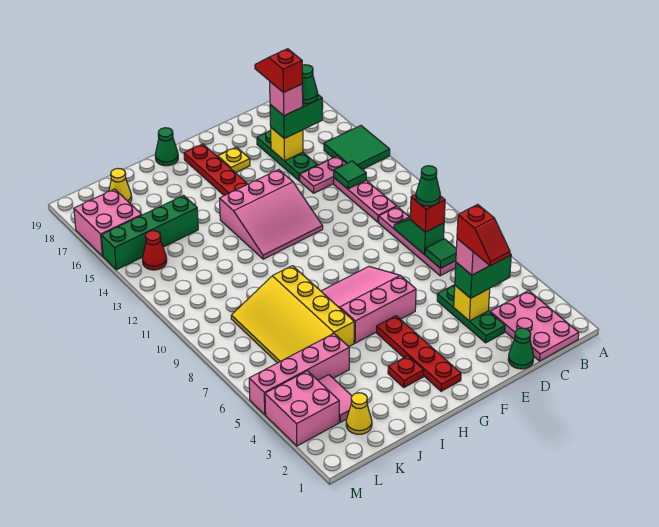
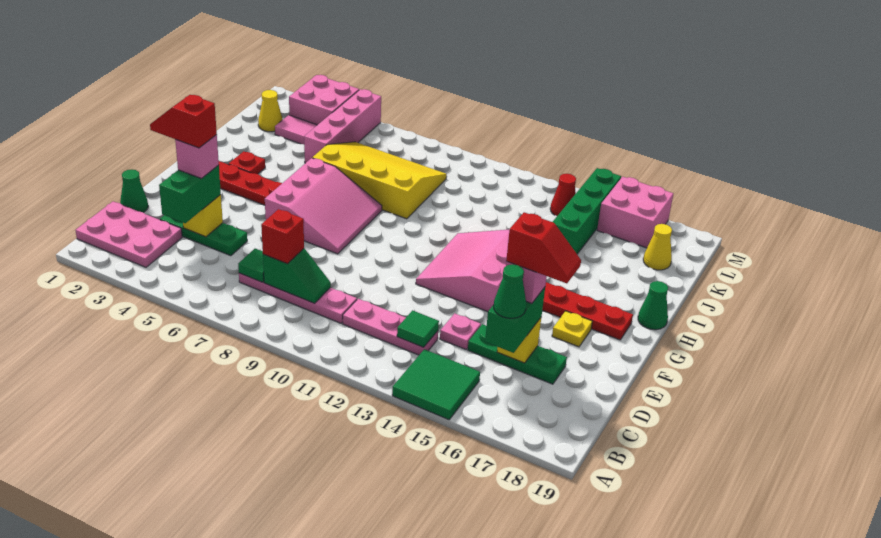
green cone C8 level 4 -> none
pink plate C14:D14 level 1 -> pink plate D14 level 1

